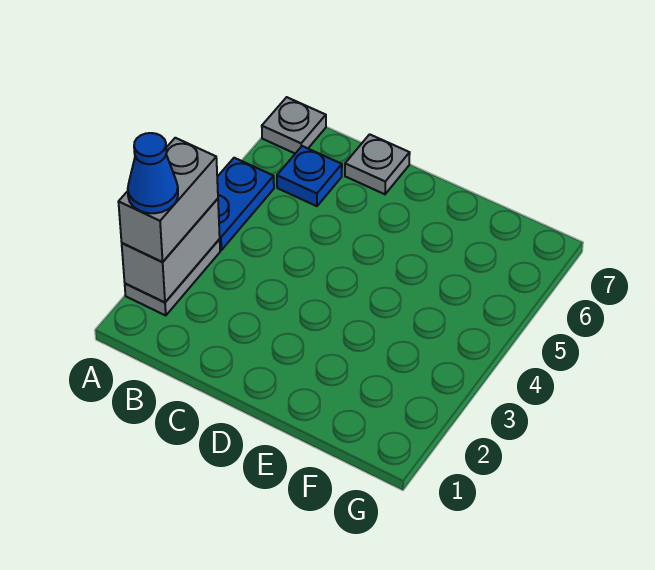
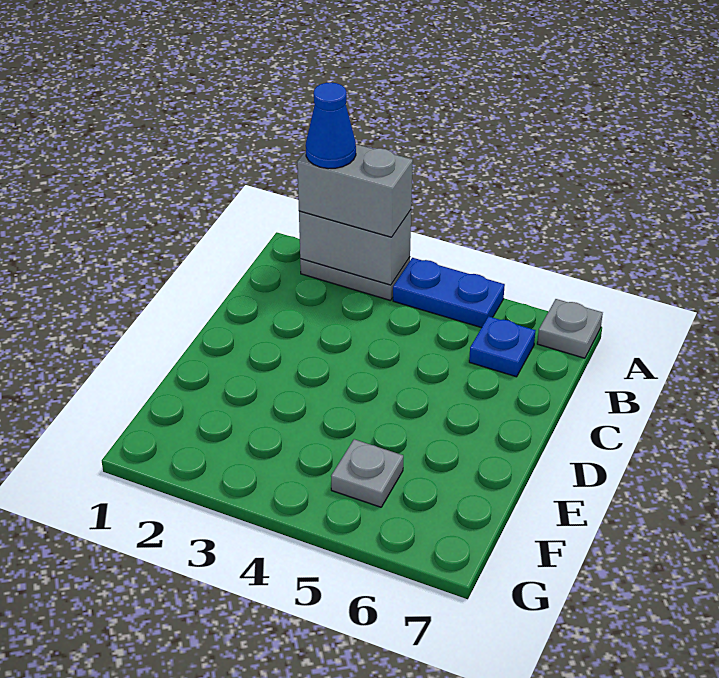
grey plate C7 level 1 -> grey plate F5 level 1

